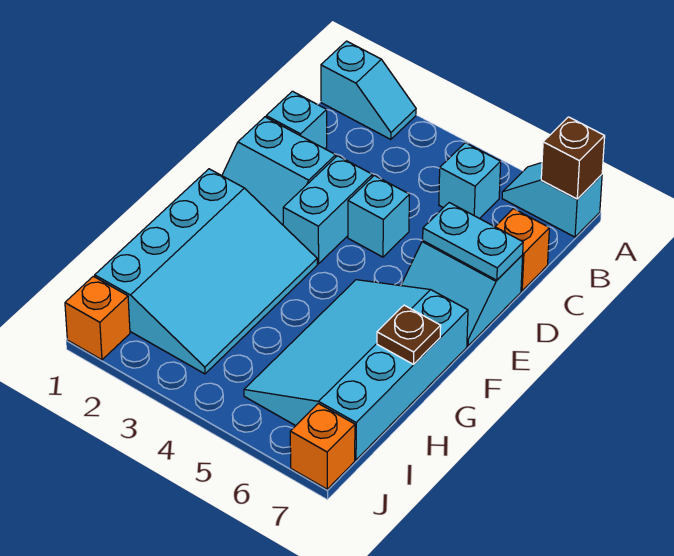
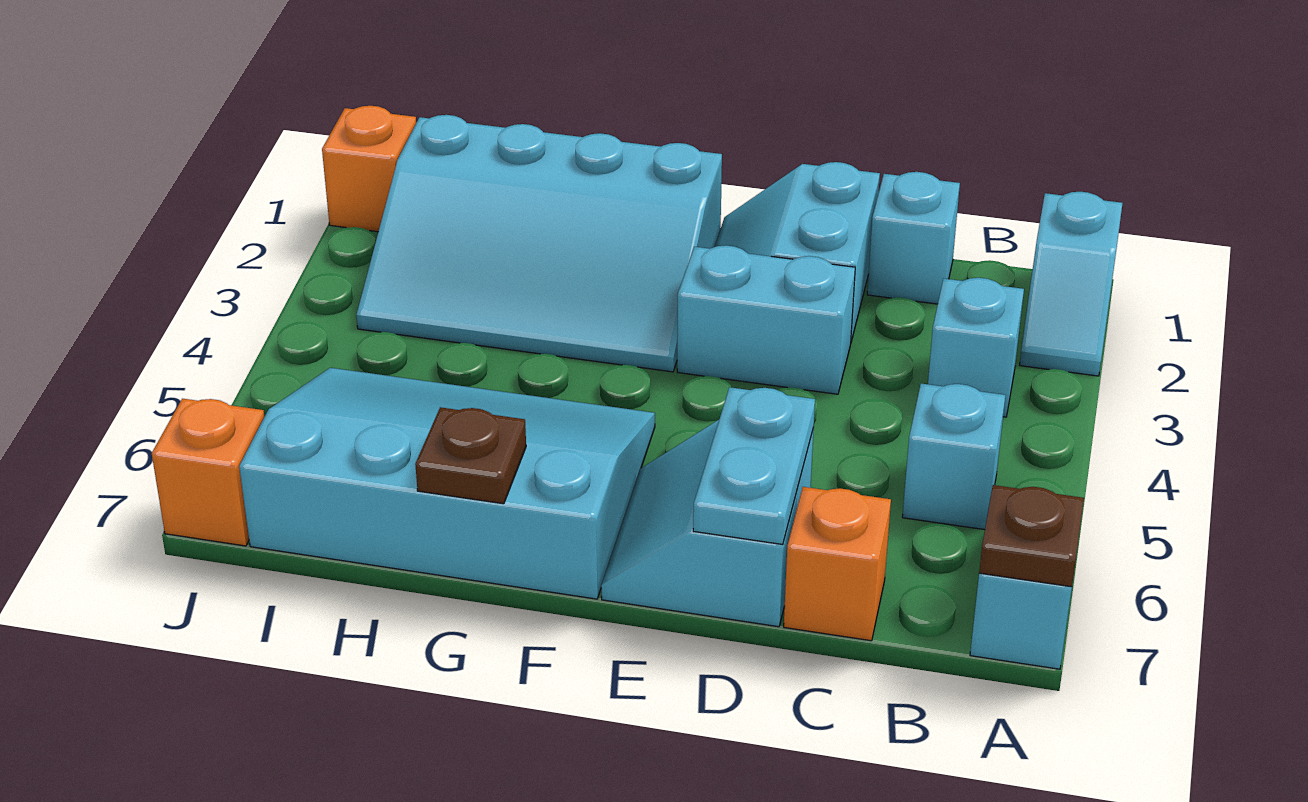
brown brick A7 level 2 -> brown plate A7 level 2
cyan brick D4 level 1 -> cyan brick B3 level 1

